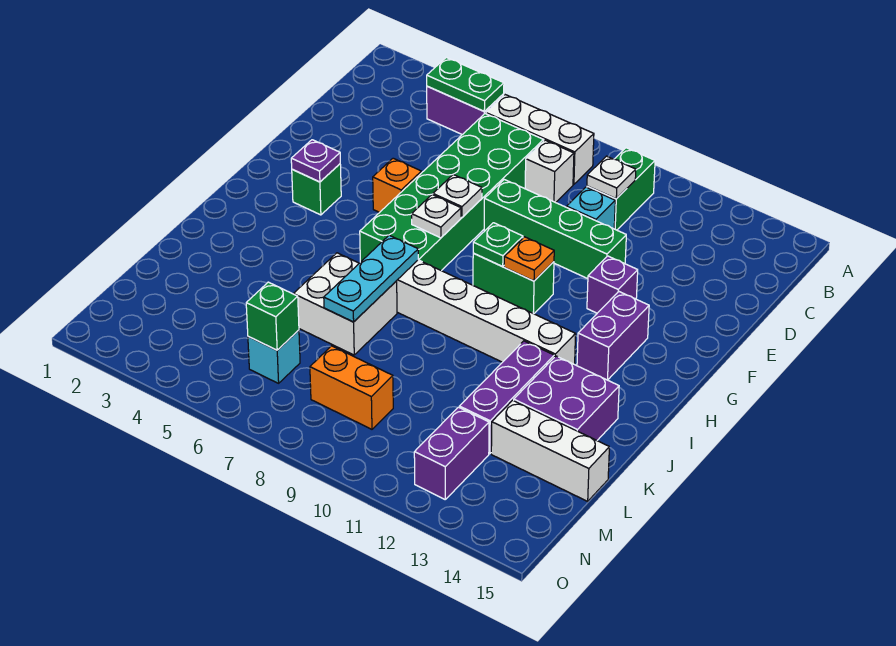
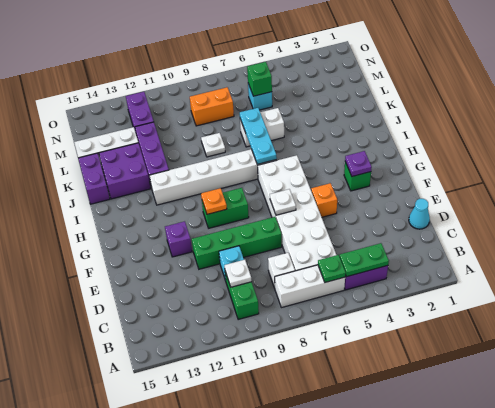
green brick C6:H7 level 1 -> white brick C6:H7 level 1
none -> cyan cone D1 level 1
white plate G7 level 2 -> white plate K9 level 1
green plate G9 level 2 -> green plate B6 level 2
purple brick G13:H13 level 1 -> purple brick J15:K15 level 1
white brick J6:K7 level 1 -> white brick K6:K7 level 1

